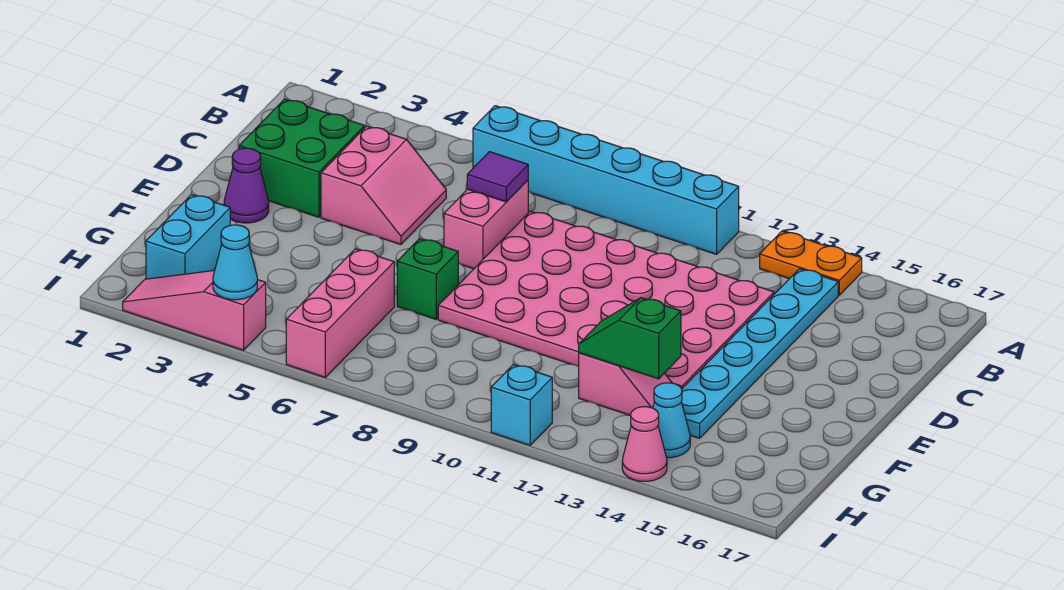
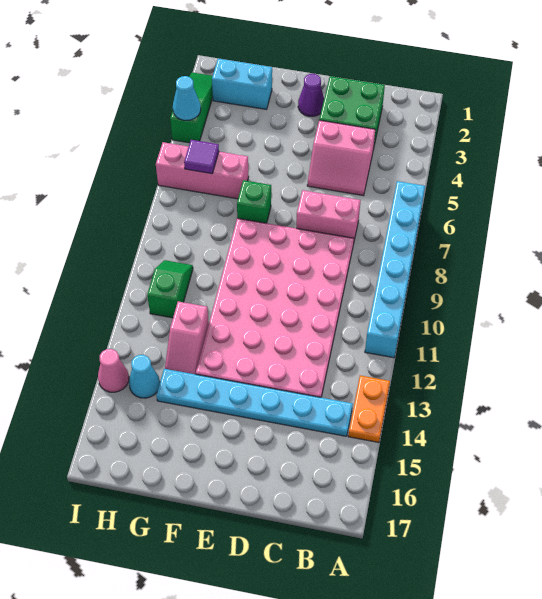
purple tile C7 level 2 -> purple tile H6 level 2
green slope G12:G13 level 2 top 13 -> green slope H10:H11 level 1 top 11
pink slope I2:I4 level 1 top 4 -> green slope I2:I4 level 1 top 4
cyan brick I11 level 1 -> none

